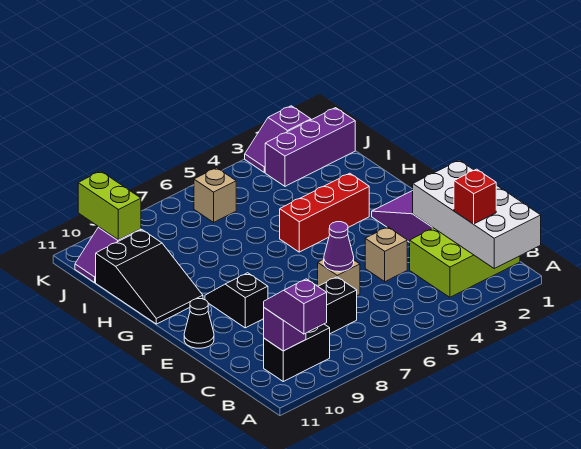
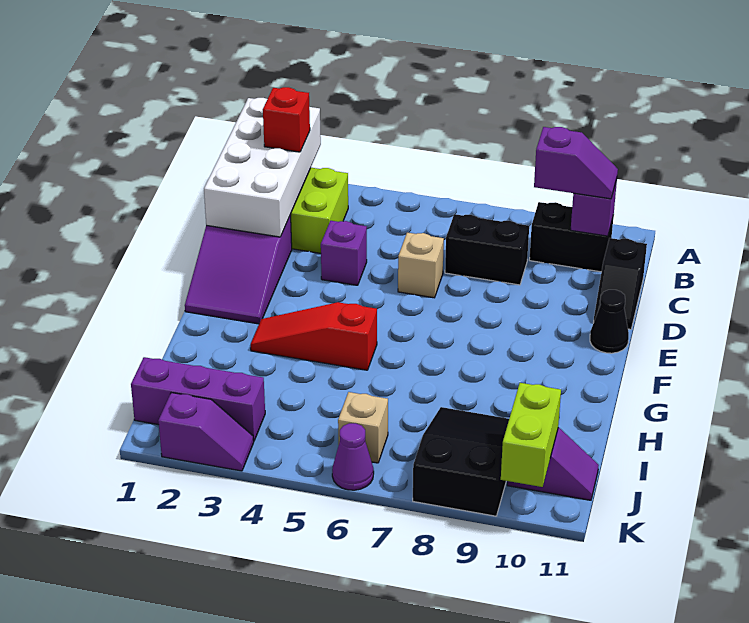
purple slope A10:B10 level 3 top A -> purple slope B9:B10 level 3 top 9
tan brick D4 level 1 -> purple brick D4 level 1
purple cone D6 level 2 -> purple cone K6 level 1
black slope E9:F9 level 1 top E -> black slope C11:D11 level 1 top C
red brick G3:G5 level 1 -> red slope G3:G5 level 1 top 5
black slope G10:I11 level 1 top I -> black slope I8:K9 level 1 top K

